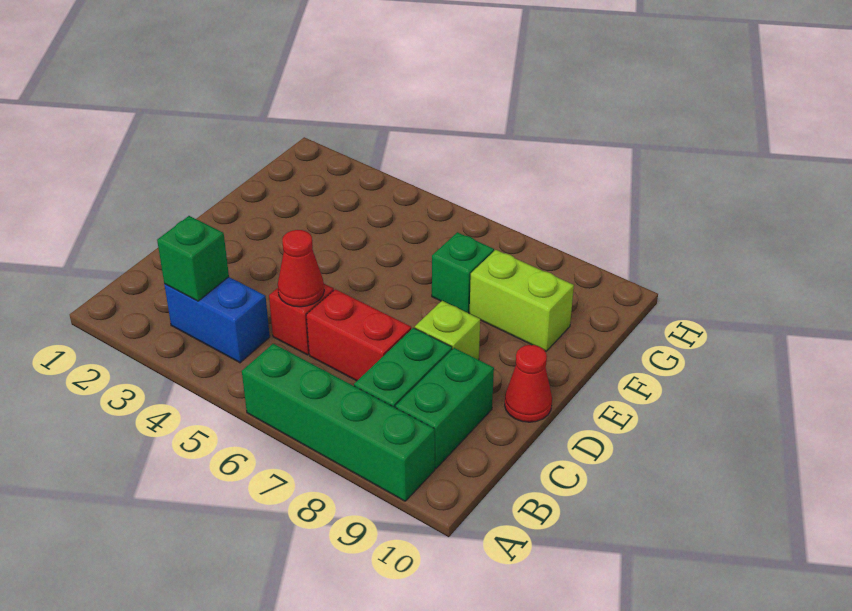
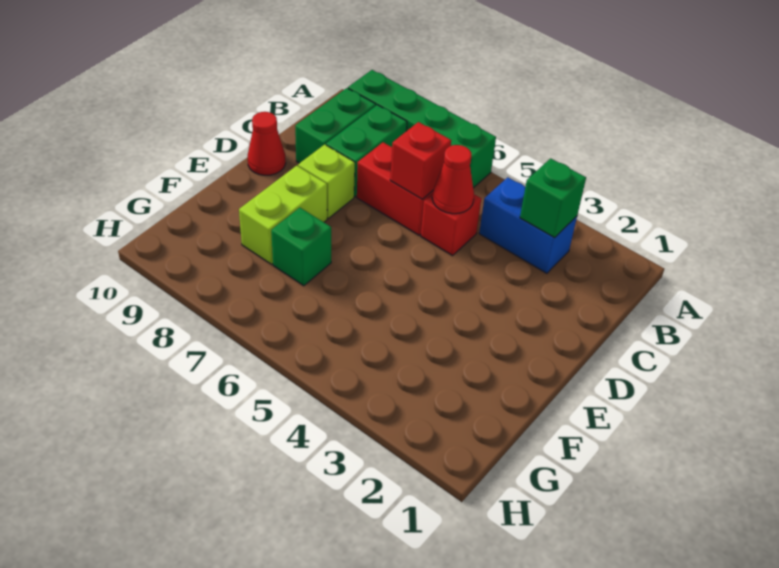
none -> red brick C6 level 2
lime brick F8:F9 level 1 -> lime brick E8:F8 level 1

